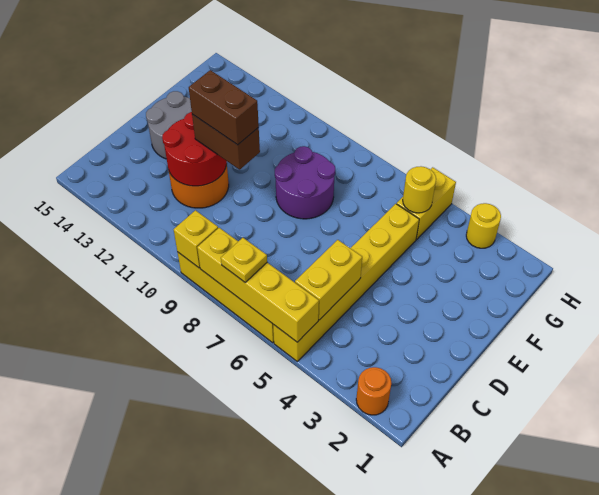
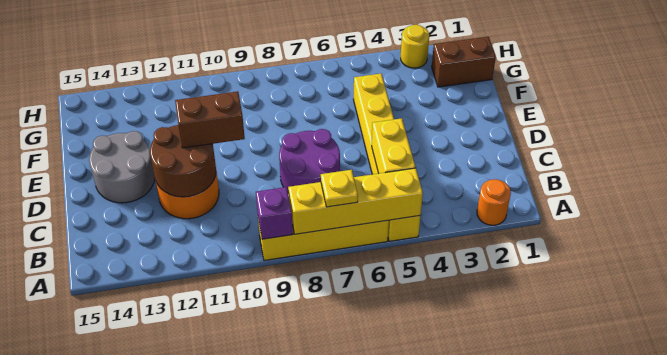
yellow brick A9 level 2 -> purple brick A9 level 2
red round brick C11:D12 level 2 -> brown round brick C11:D12 level 2
brown brick D10:D11 level 4 -> brown brick G1:G2 level 1
purple round brick E8:F9 level 1 -> purple round brick C7:D8 level 1
yellow brick G5:H5 level 1 -> none
yellow round brick G5 level 2 -> none

